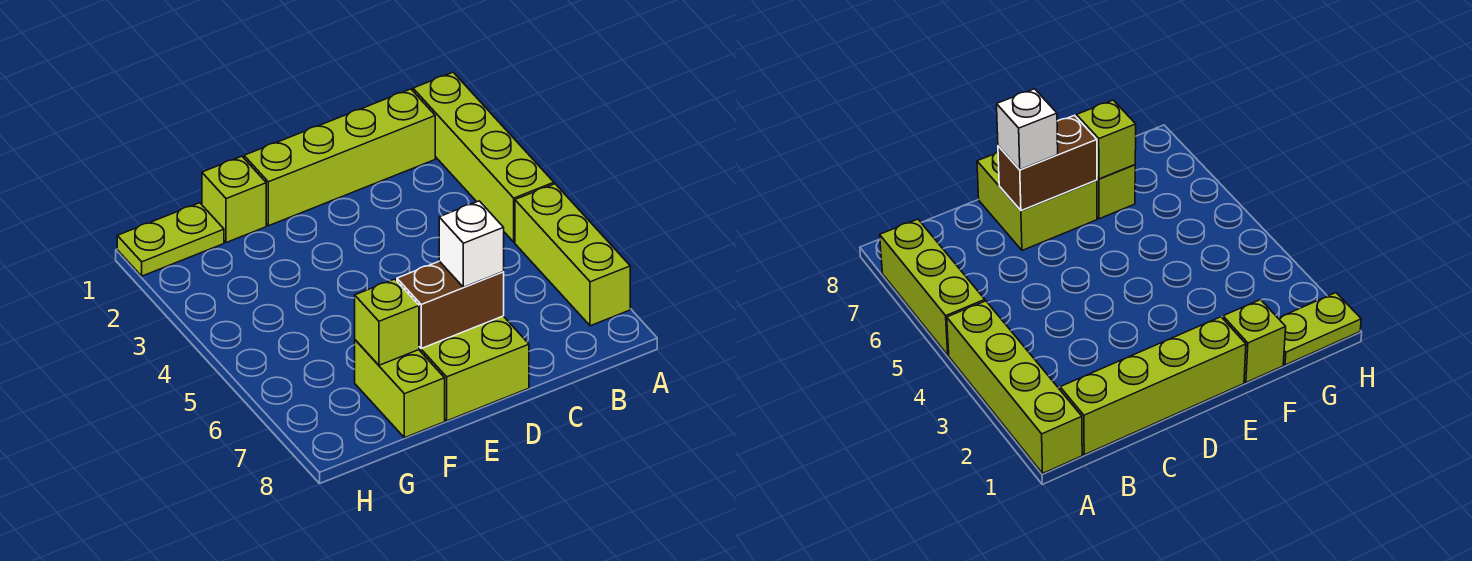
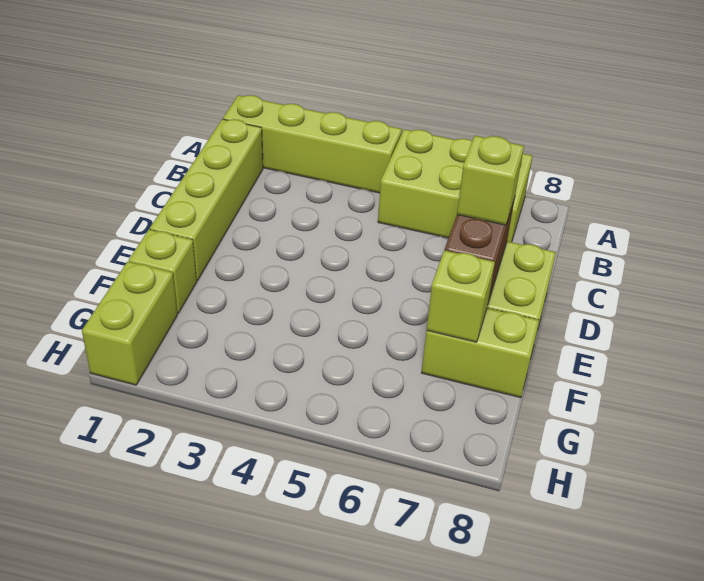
lime brick A5:A7 level 1 -> lime brick A5:B7 level 1
white brick D7 level 3 -> lime brick D7 level 3
lime plate G1:H1 level 1 -> lime brick G1:H1 level 1

